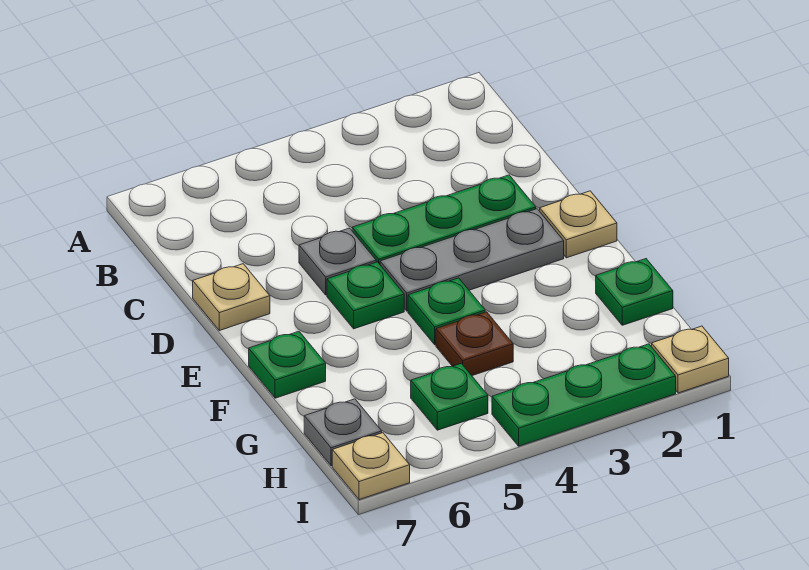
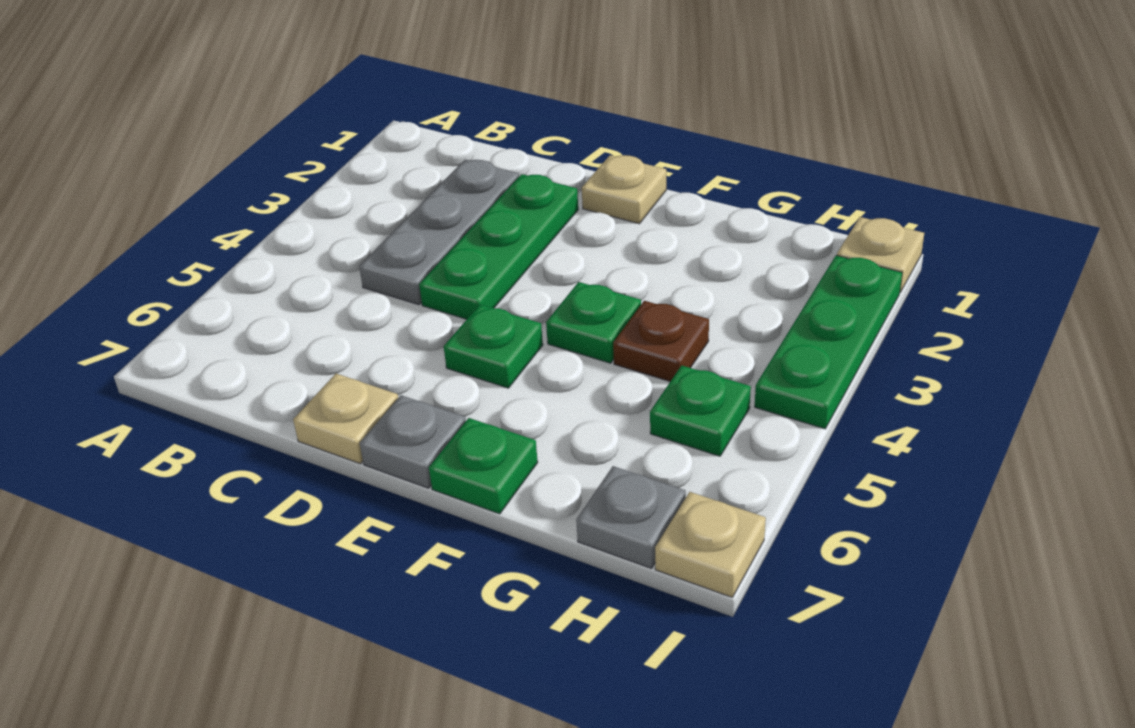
grey plate D5 level 1 -> grey plate E7 level 1
grey plate E2:E4 level 1 -> grey plate C2:C4 level 1
green plate G1 level 1 -> none

